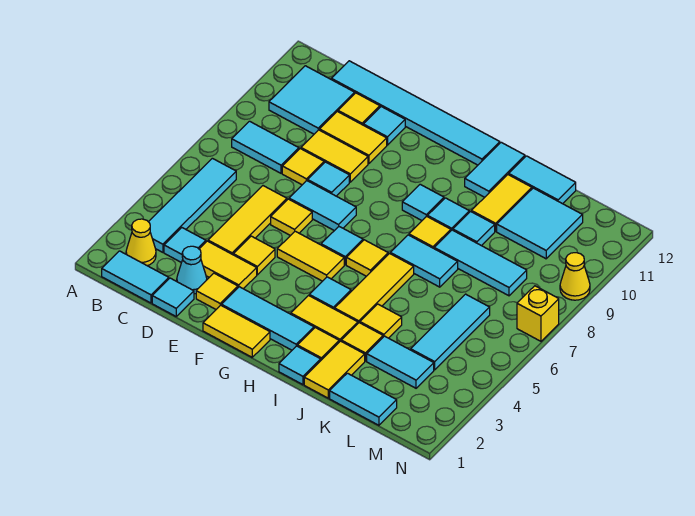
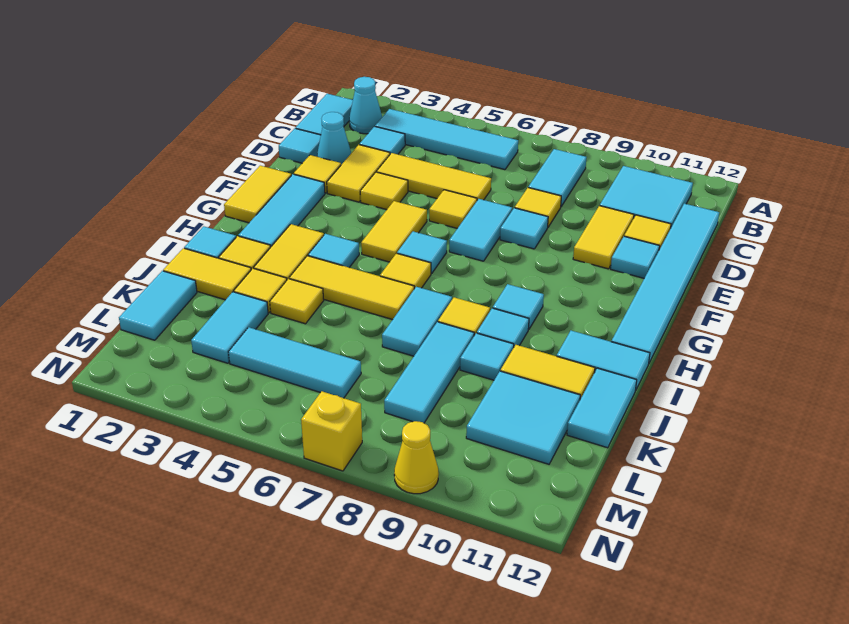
yellow cone B2 level 1 -> cyan cone B2 level 1
yellow tile D9:E9 level 1 -> none

